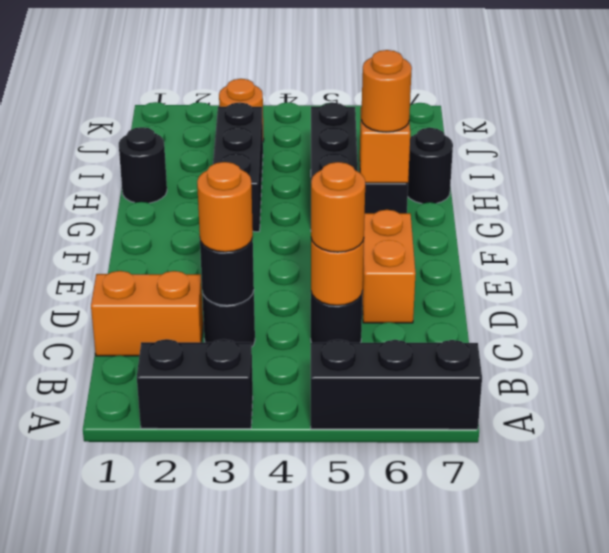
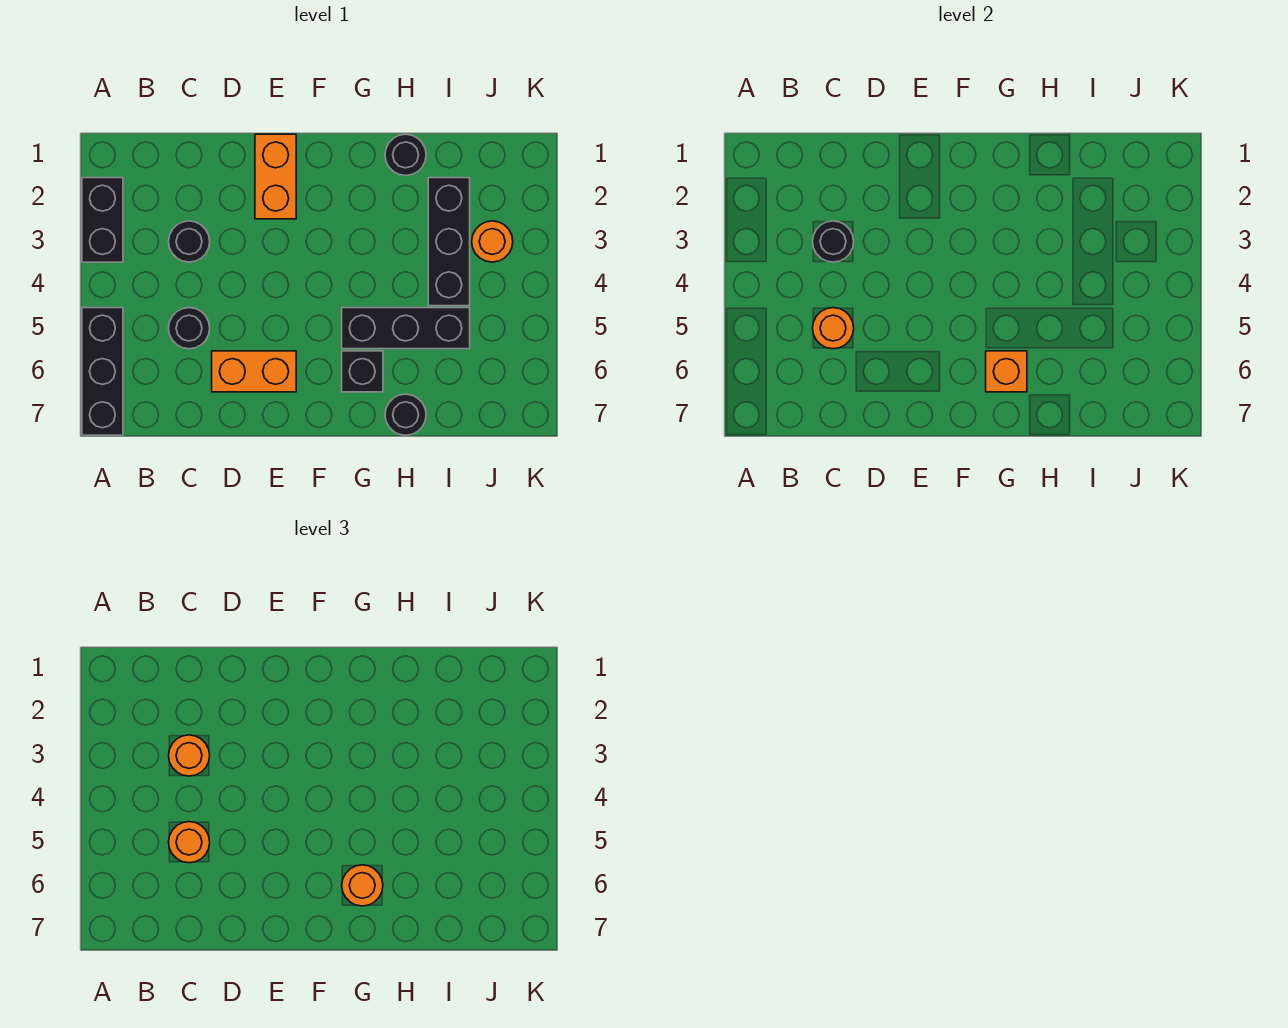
orange brick C1:C2 level 1 -> orange brick E1:E2 level 1
black brick G3:I3 level 1 -> black brick I2:I4 level 1

